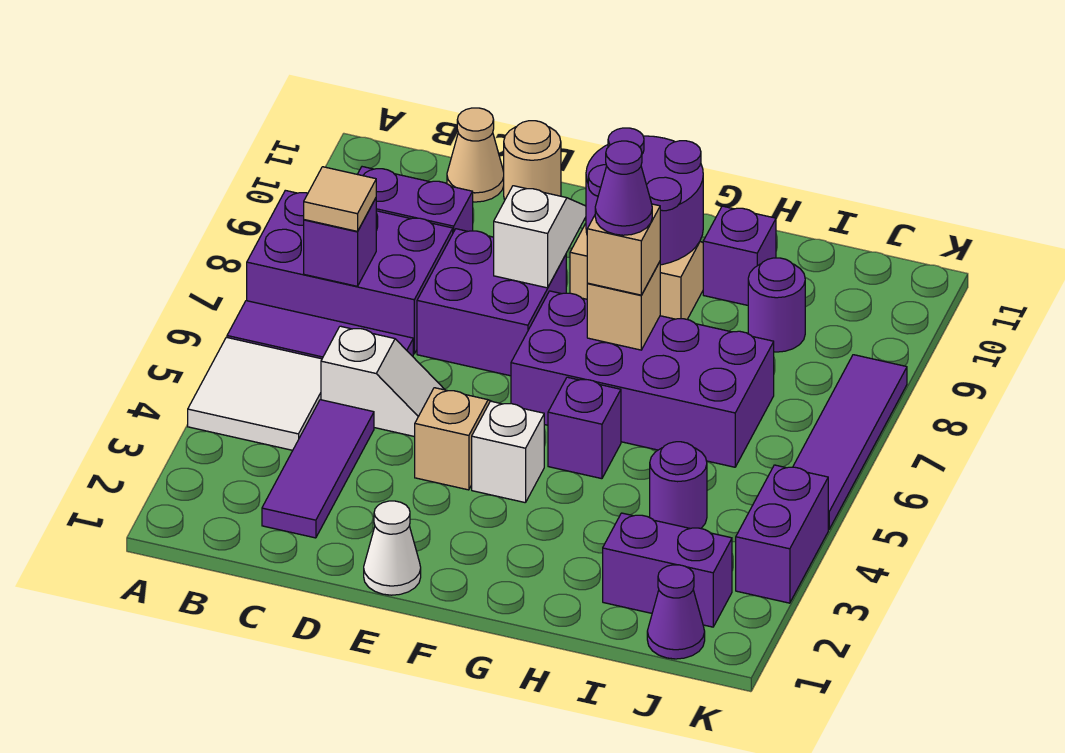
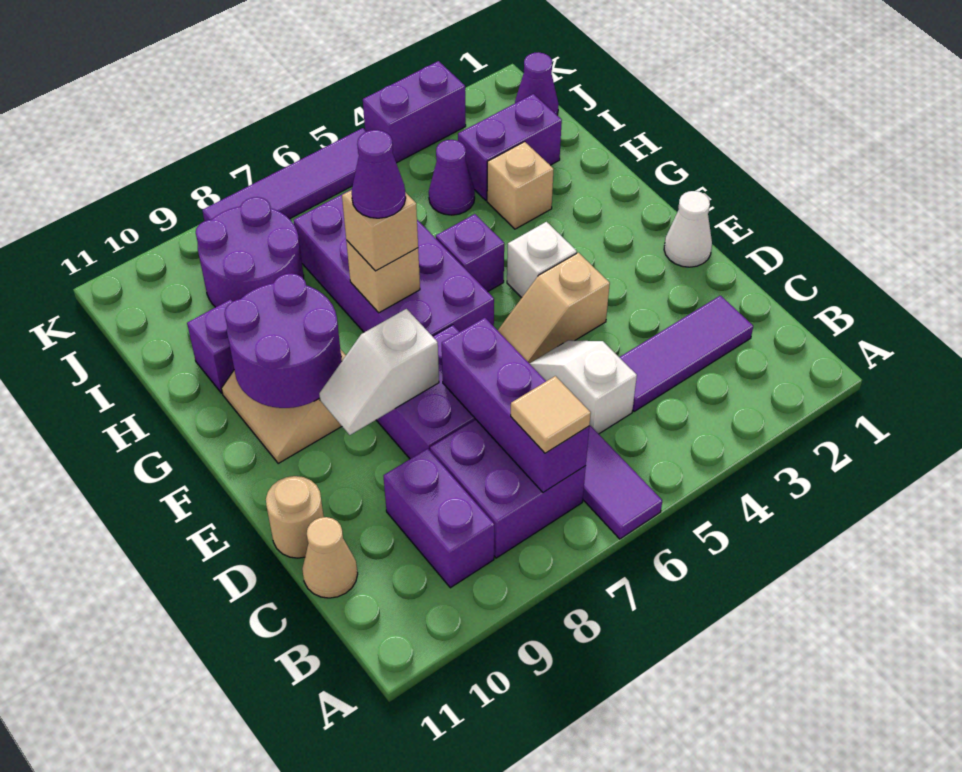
white tile A4:B5 level 1 -> none
purple brick A7:C8 level 1 -> purple brick B7:C8 level 1
purple brick B7 level 2 -> purple brick B7:D7 level 2
none -> tan brick H3 level 1
purple brick I2:J2 level 1 -> purple brick I2:I3 level 1
purple round brick I4 level 1 -> purple cone I4 level 1
purple round brick I9 level 1 -> purple round brick I8:J9 level 1

